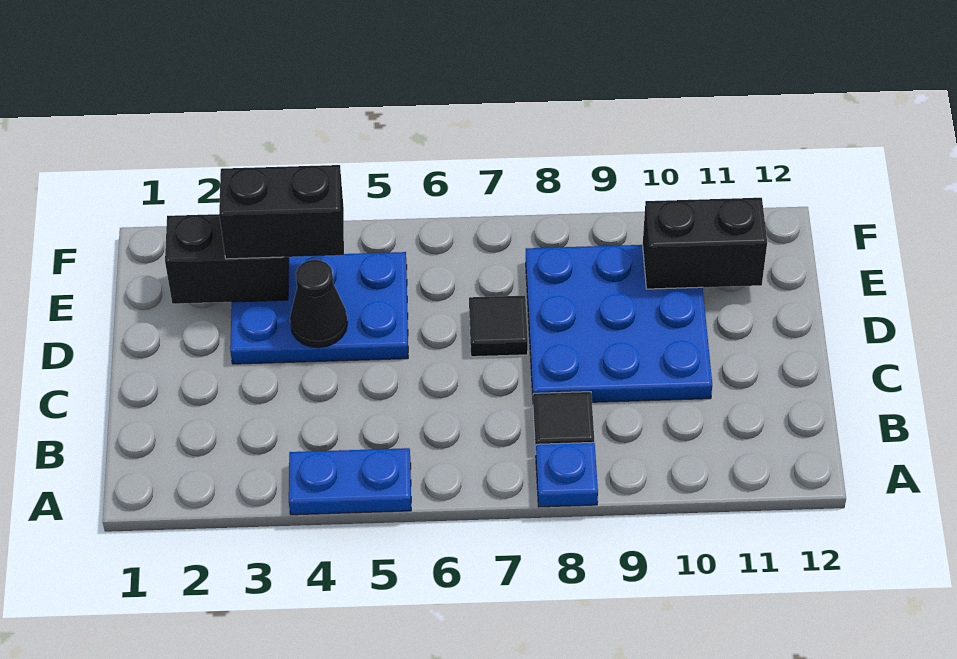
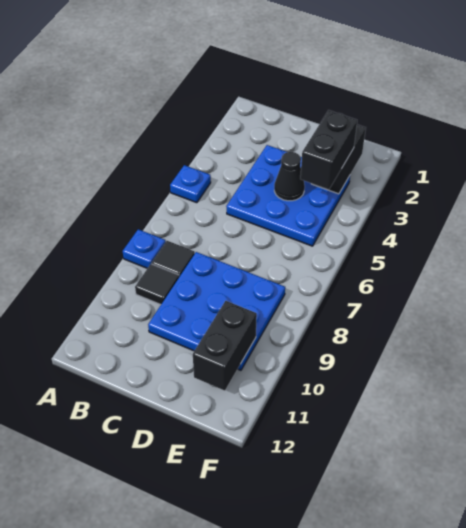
blue plate A4:A5 level 1 -> blue plate A5 level 1
blue plate D3:E5 level 1 -> blue plate C3:E5 level 1
black tile D7 level 1 -> black tile B9 level 1

